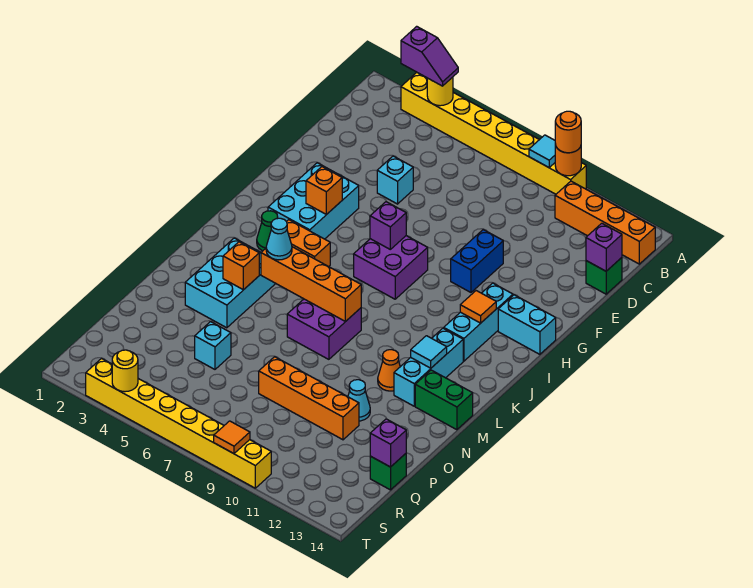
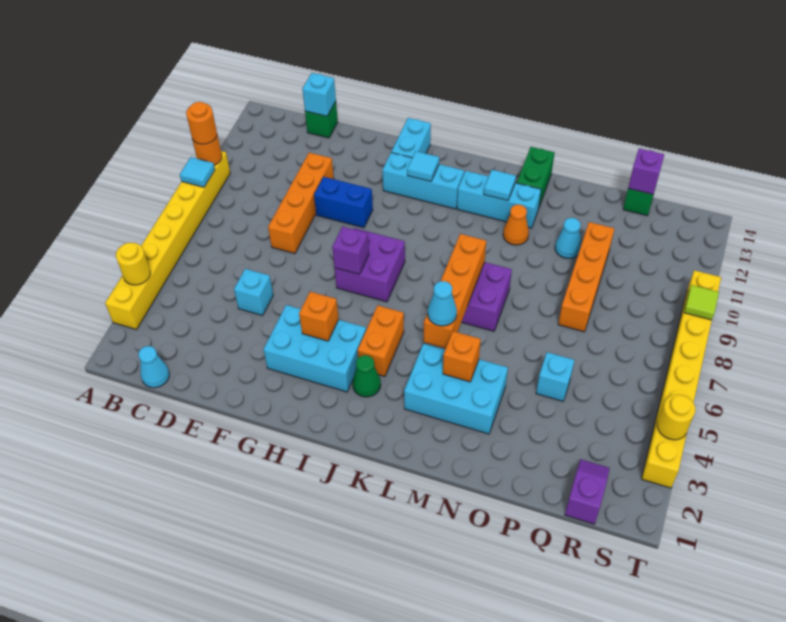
purple slope A3:A4 level 3 top 3 -> purple slope R1:R2 level 1 top 1
orange brick B11:B14 level 1 -> orange brick E8:E11 level 1
none -> cyan cone C1 level 1
purple brick D14 level 2 -> cyan brick D14 level 2
orange tile I12 level 2 -> cyan tile I12 level 2
orange tile T9 level 2 -> lime tile T9 level 2

